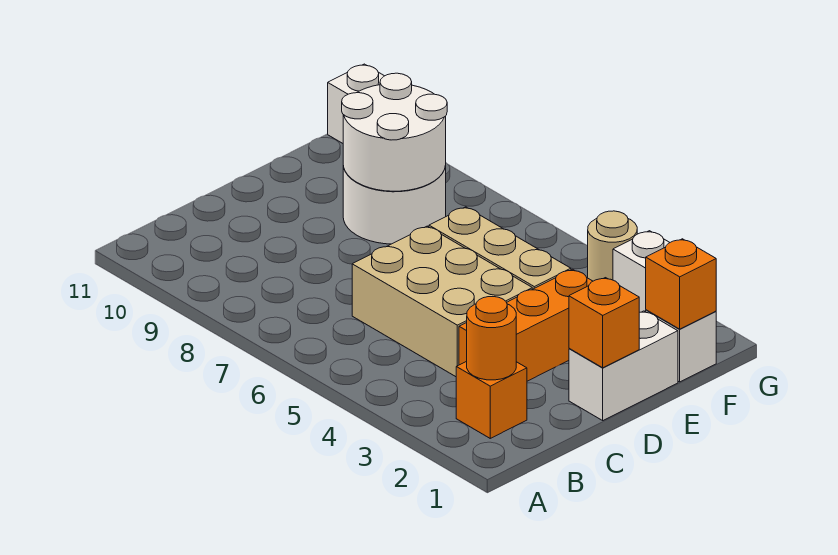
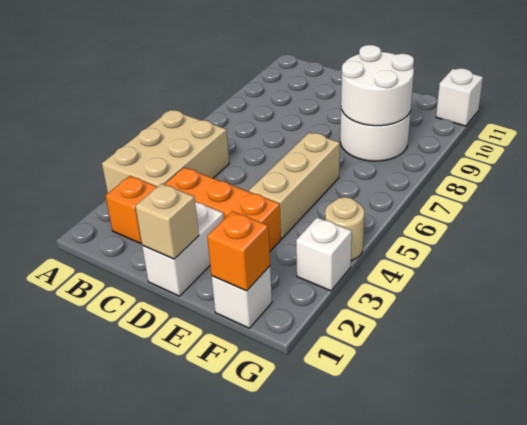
orange round brick B2 level 2 -> none
tan brick C4:D6 level 1 -> tan brick A3:B5 level 1
white brick D1:E1 level 1 -> white brick D1:D2 level 1
orange brick D1 level 2 -> tan brick D1 level 2

